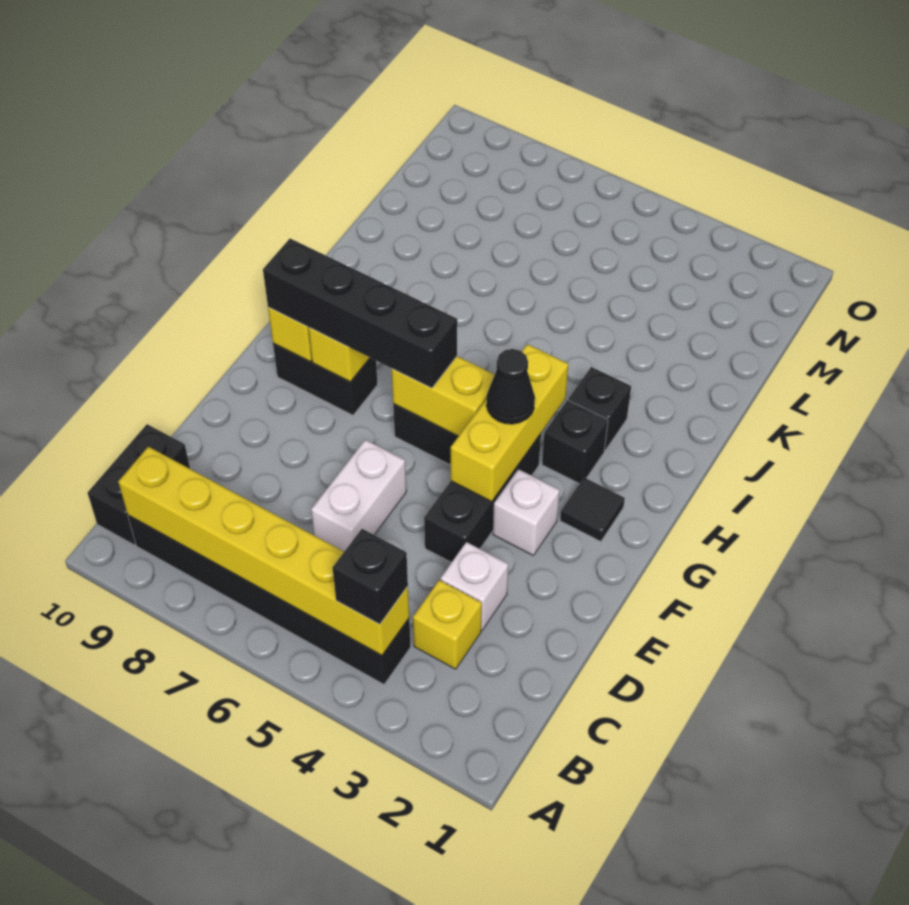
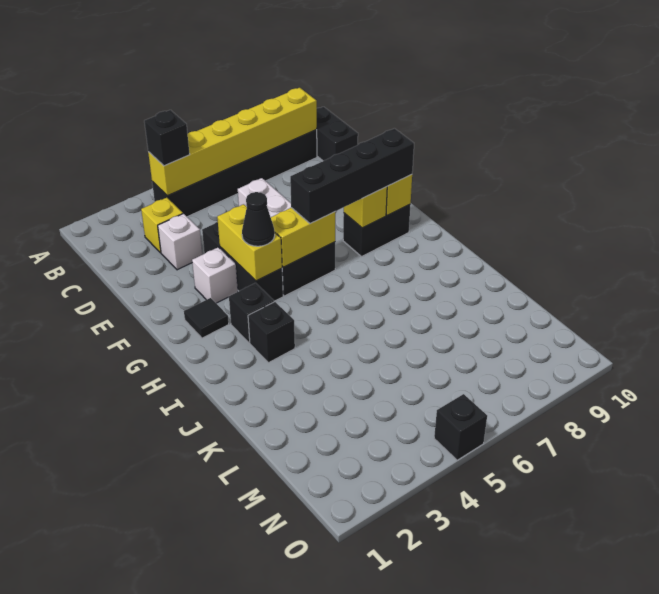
yellow brick F4:H4 level 2 -> yellow brick F4:G4 level 2
none -> black brick O5 level 1

